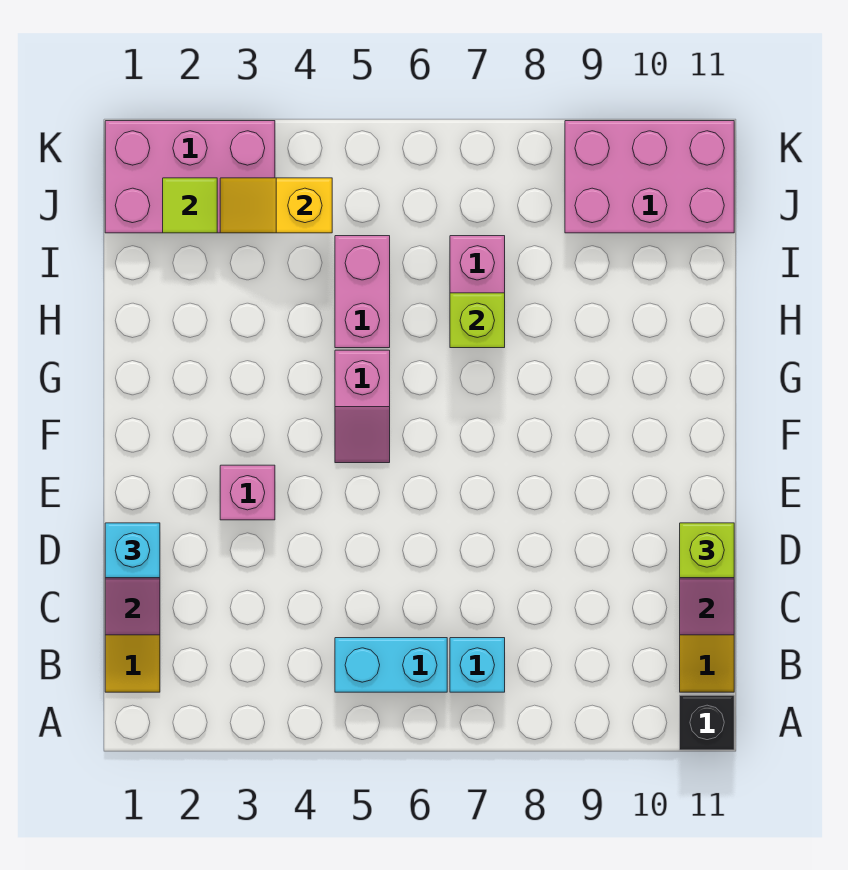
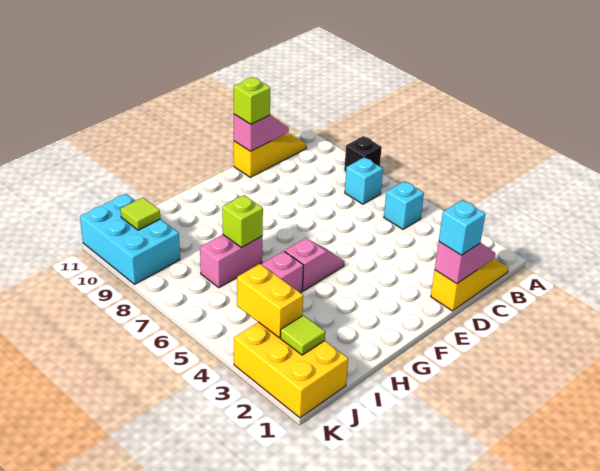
black brick A11 level 1 -> black brick A8 level 1
cyan brick B5:B6 level 1 -> cyan brick B5 level 1
pink brick E3 level 1 -> none
pink brick J1:K3 level 1 -> yellow brick J1:K3 level 1
yellow slope J3:J4 level 2 top 4 -> yellow brick J3:J4 level 2
pink brick J9:K11 level 1 -> cyan brick J9:K11 level 1
none -> lime tile J10 level 2

